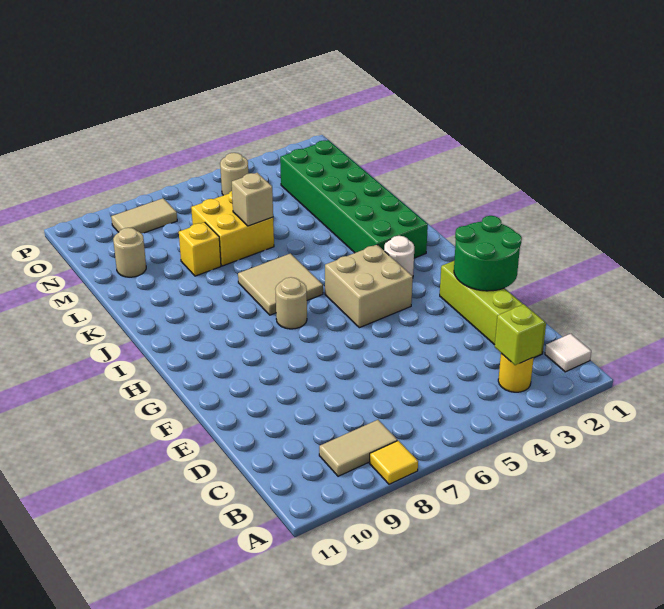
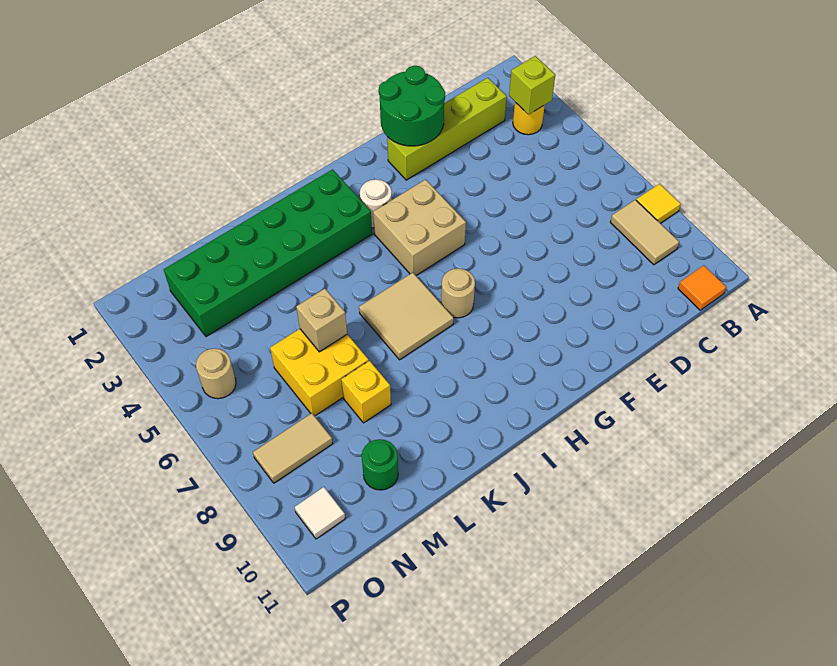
white tile B1 level 1 -> white tile O10 level 1
none -> orange tile B11 level 1
tan round brick M10 level 1 -> green round brick M10 level 1
tan tile O8:O9 level 1 -> tan tile N8:O8 level 1

